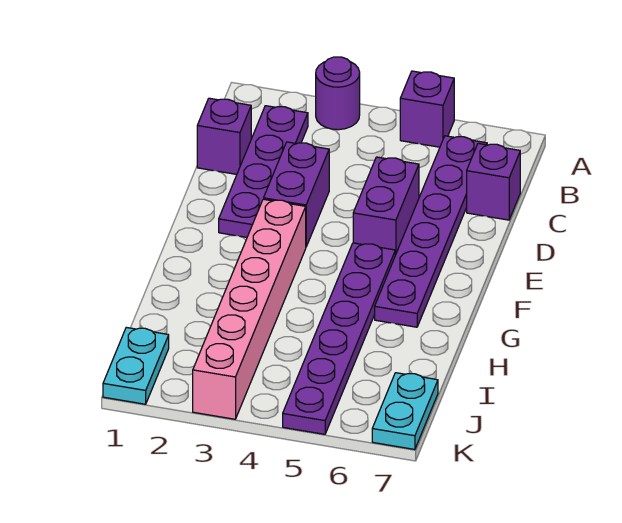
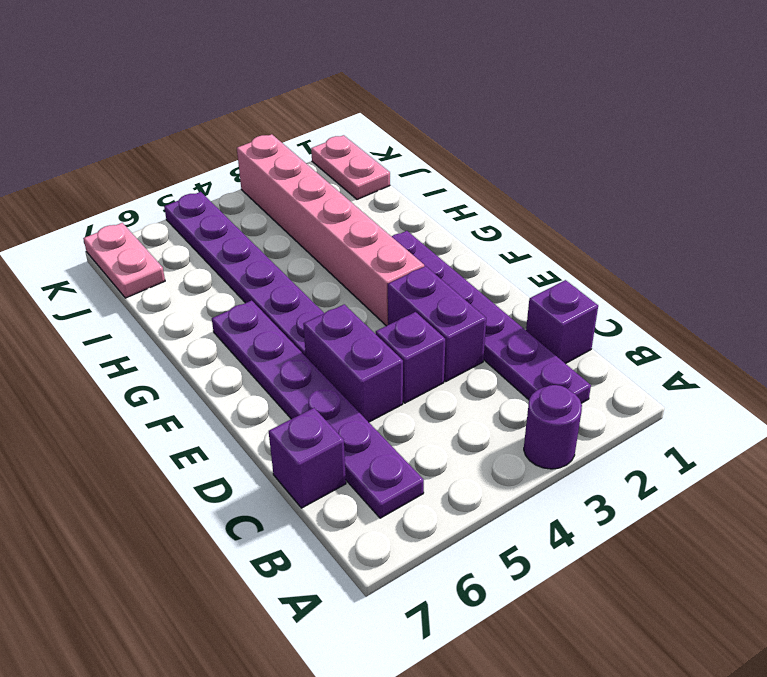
purple brick A5 level 1 -> purple brick D4 level 1
purple plate B2:E2 level 1 -> purple plate B2:G2 level 1
cyan plate J1:K1 level 1 -> pink plate J1:K1 level 1
cyan plate J7:K7 level 1 -> pink plate J7:K7 level 1

